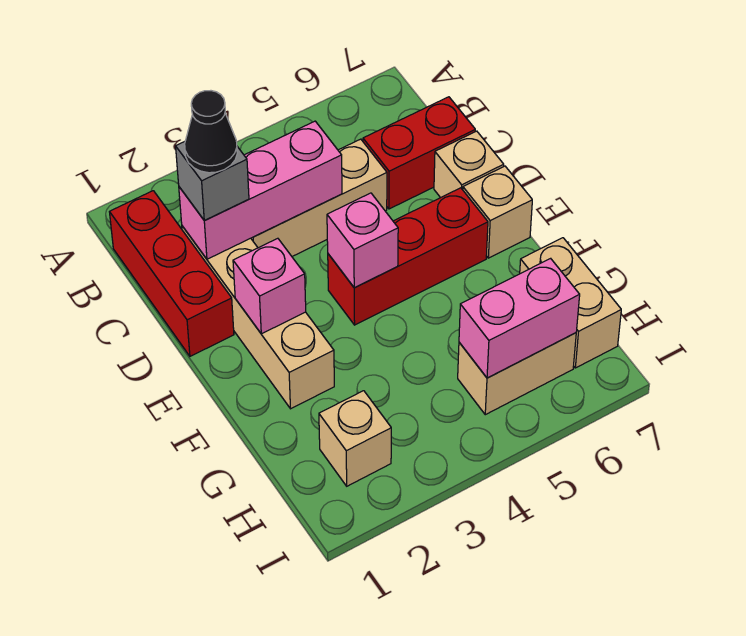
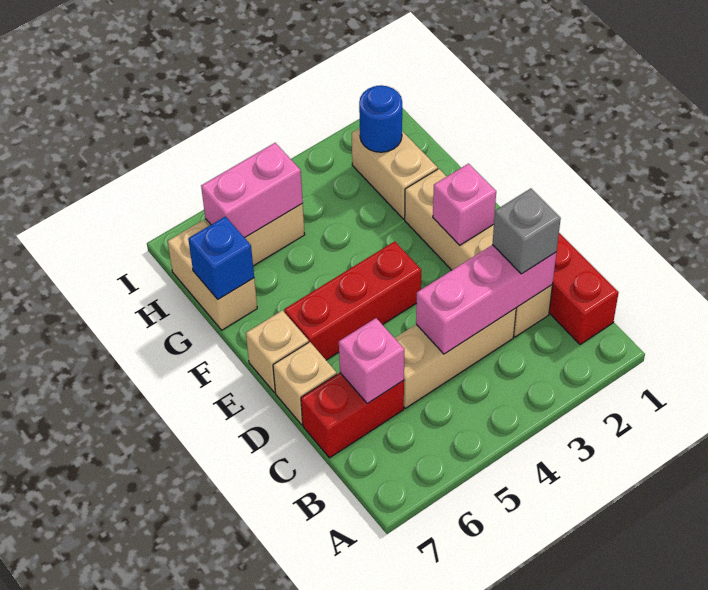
black cone C2 level 4 -> none
pink brick E4 level 2 -> pink brick C6 level 2
none -> blue brick G7 level 2
tan brick H2 level 1 -> tan brick G2:H2 level 1
none -> blue round brick H2 level 2

